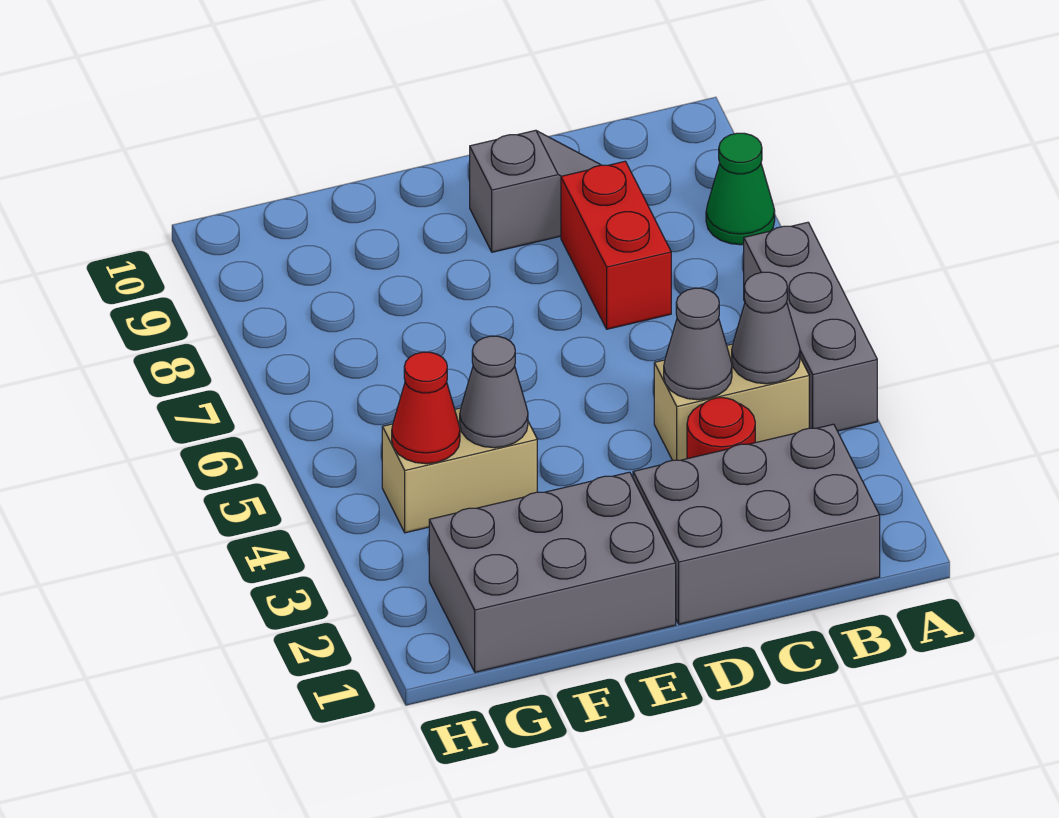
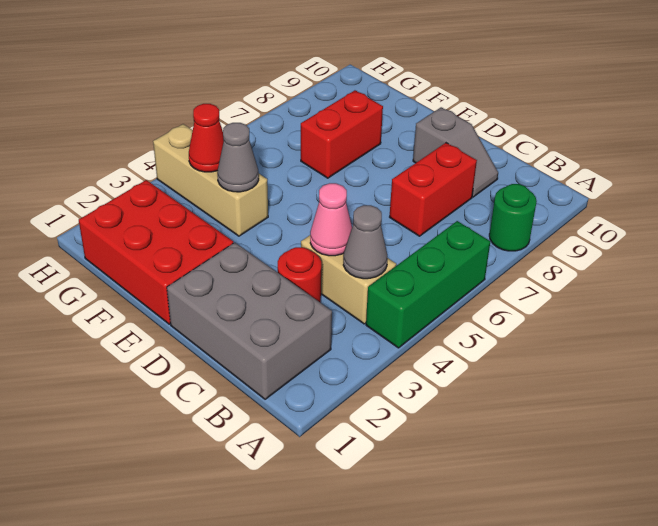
grey brick A4:A6 level 1 -> green brick A4:A6 level 1
green cone A8 level 1 -> green round brick A8 level 1
grey cone C4 level 2 -> pink cone C4 level 2
grey brick E1:G2 level 1 -> red brick E1:G2 level 1
tan brick F4:G4 level 1 -> tan brick F4:H4 level 1
none -> red brick F7:F8 level 1

